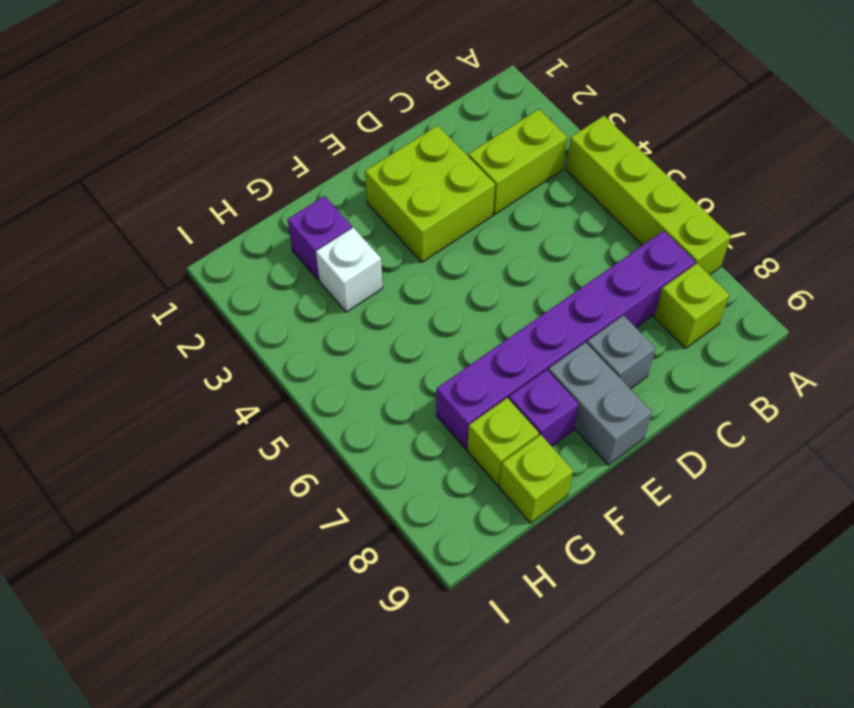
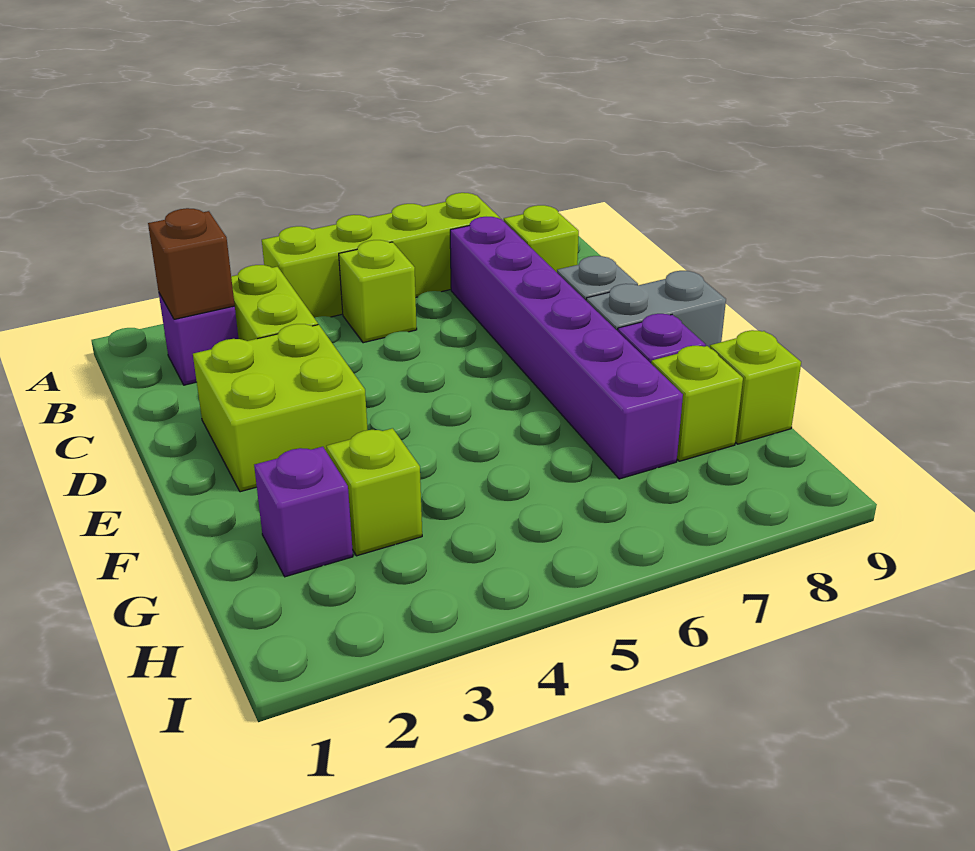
none -> purple brick B2 level 1
none -> brown brick B2 level 2
none -> lime brick B5 level 1
white brick G3 level 1 -> lime brick G3 level 1

